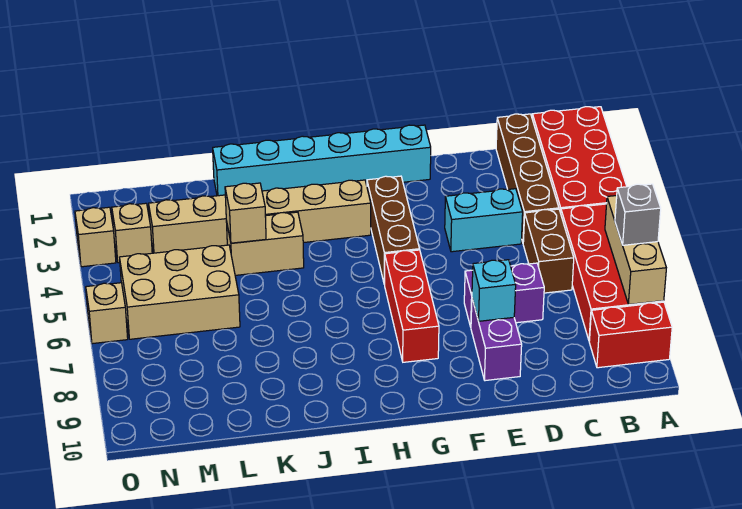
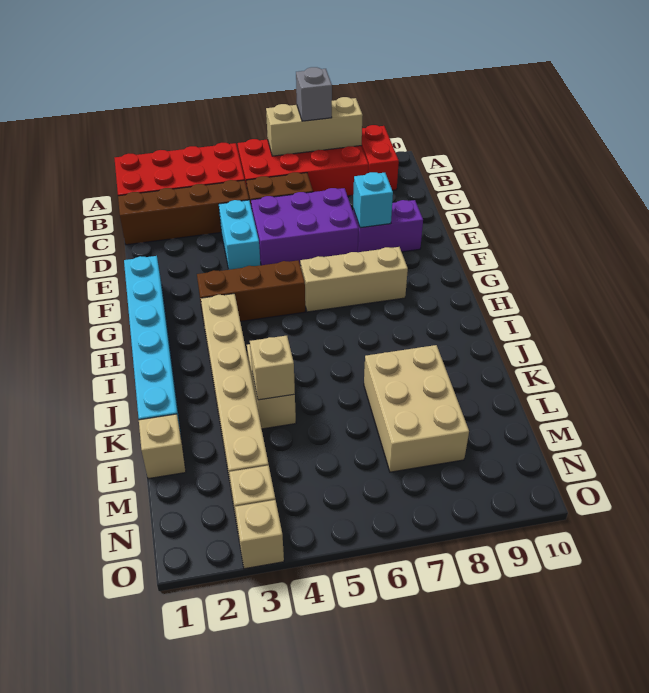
purple brick D7:E7 level 1 -> purple brick D5:E7 level 1
red brick G6:G8 level 1 -> tan brick G6:G8 level 1
tan brick L5:N6 level 1 -> tan brick K7:M8 level 1
tan brick O6 level 1 -> tan brick L1 level 1

